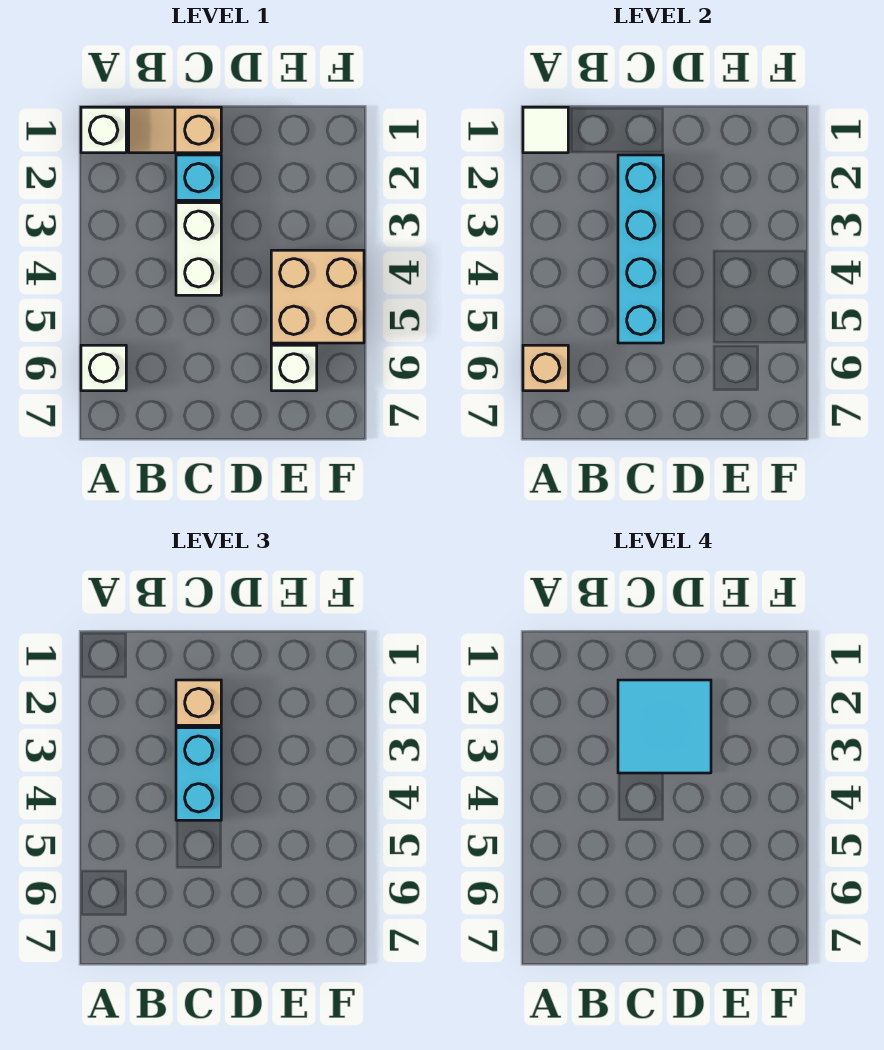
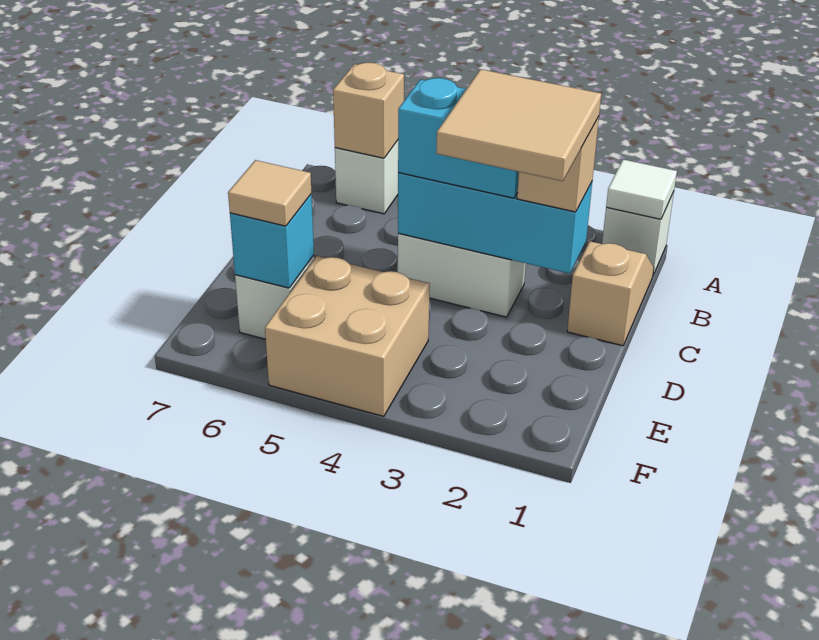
cyan brick C2 level 1 -> cyan brick E6 level 2
cyan brick C2:C5 level 2 -> cyan brick C2:C4 level 2
cyan tile C2:D3 level 4 -> tan tile C2:D3 level 4
none -> tan tile E6 level 3

